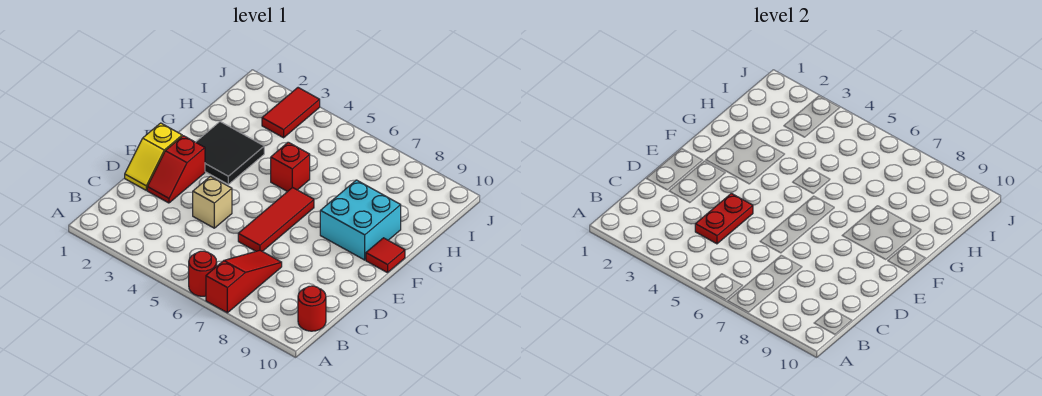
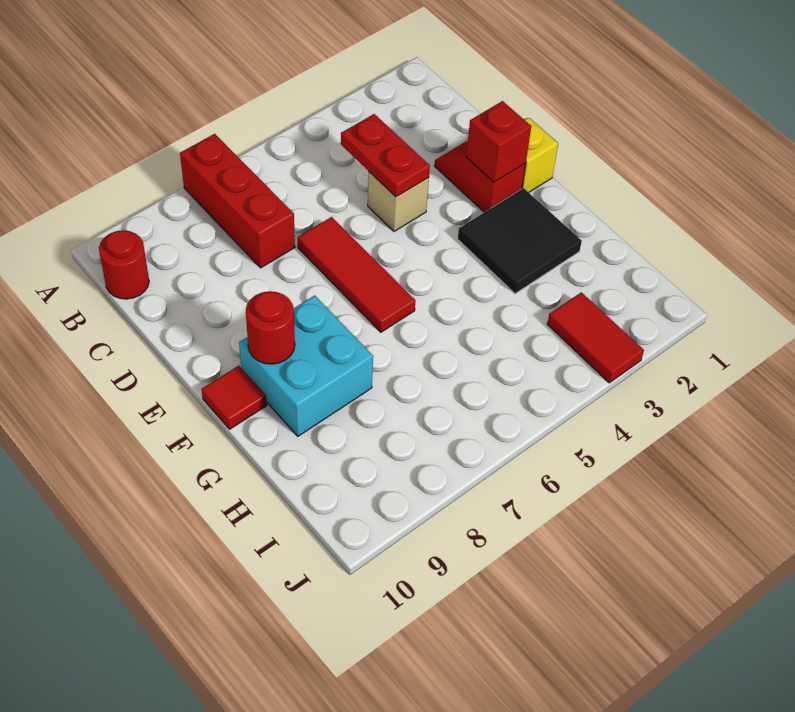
red round brick A6 level 1 -> red round brick F9 level 2
red slope A7:C7 level 1 top A -> red brick A7:C7 level 1
red brick G5 level 1 -> red brick E2 level 2

